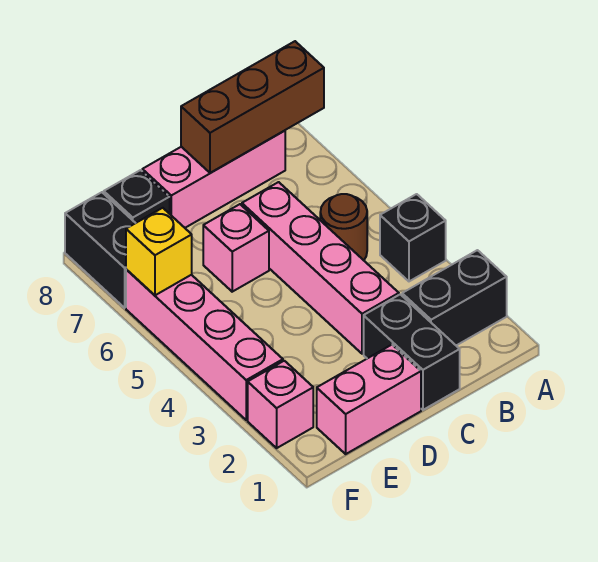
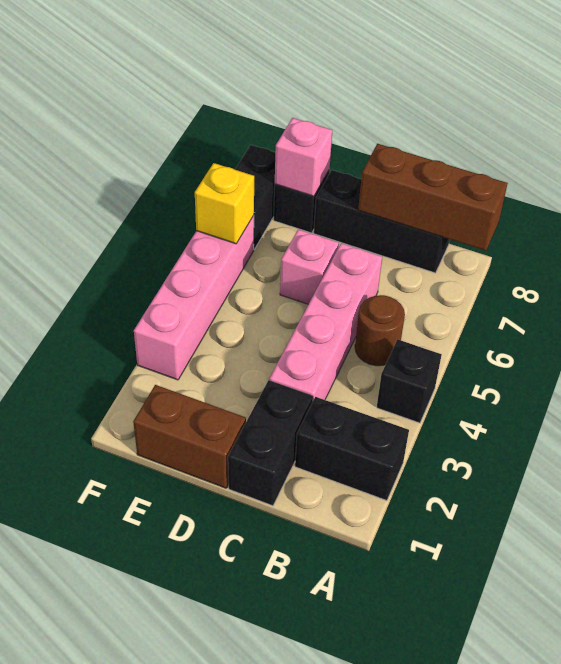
pink brick B8:D8 level 1 -> black brick B8:D8 level 1
pink brick D1:E1 level 1 -> brown brick D1:E1 level 1
pink brick F2 level 1 -> pink brick E8 level 2

